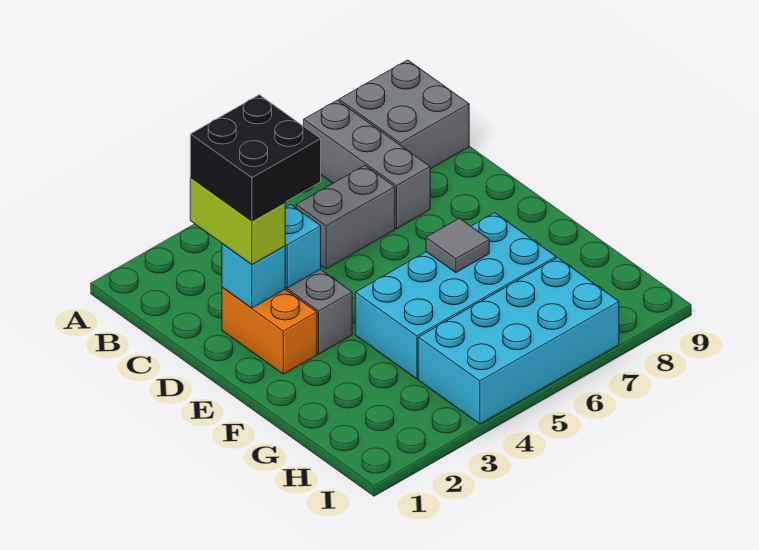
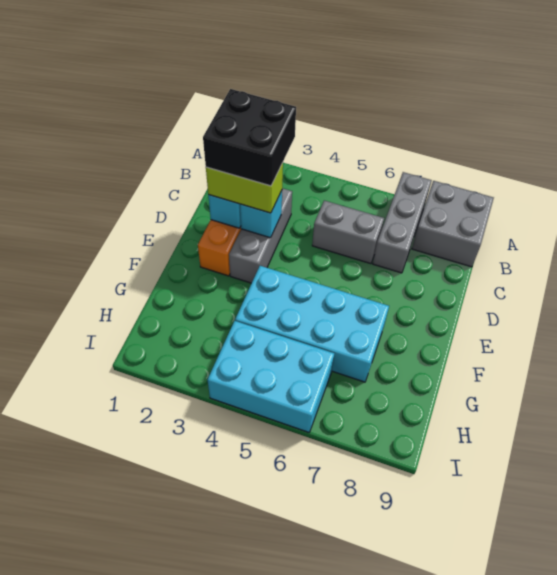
lime brick C2:D2 level 3 -> lime brick D2:D3 level 3
grey tile F6 level 2 -> none
cyan brick H4:I7 level 1 -> cyan brick H4:I6 level 1

